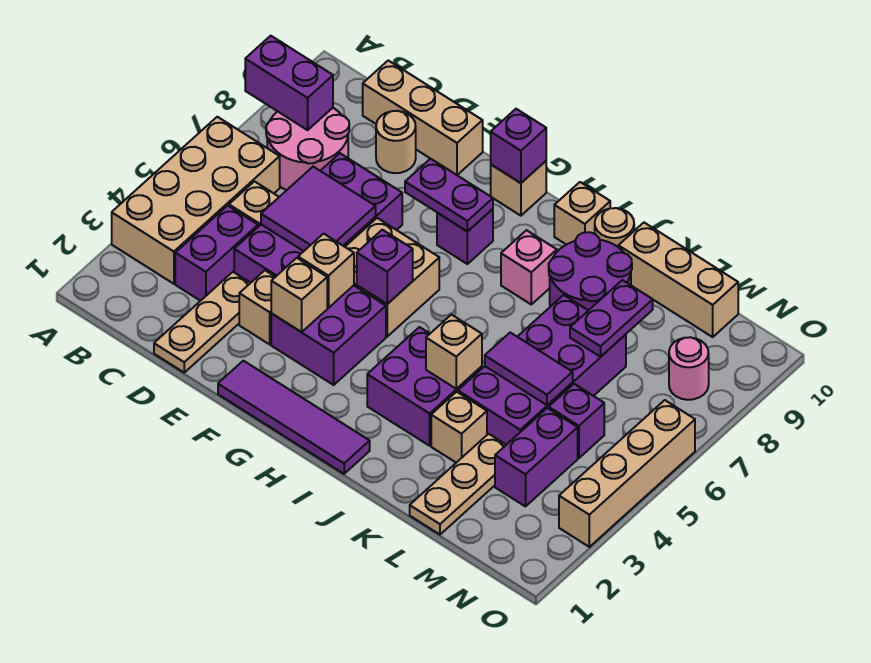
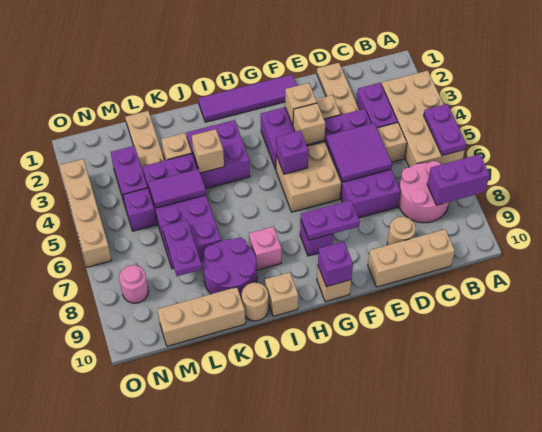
none -> purple plate A5:A6 level 2

